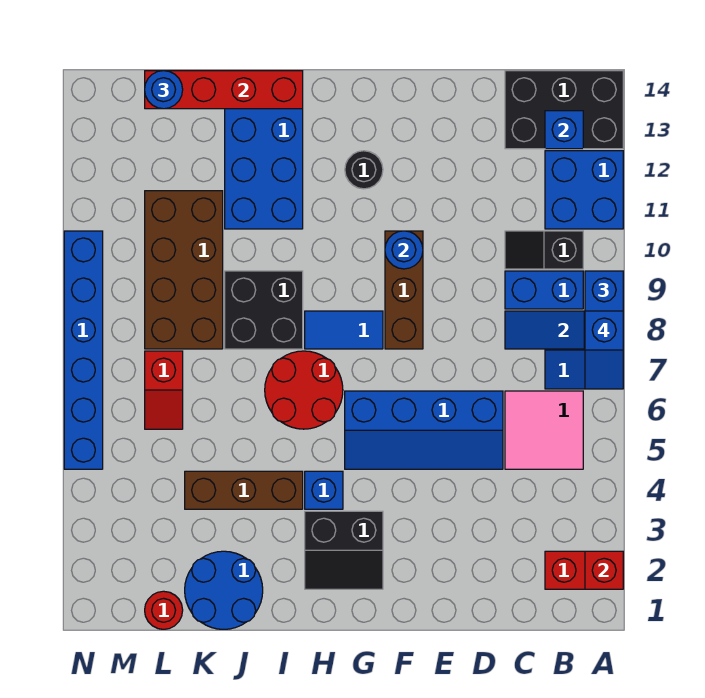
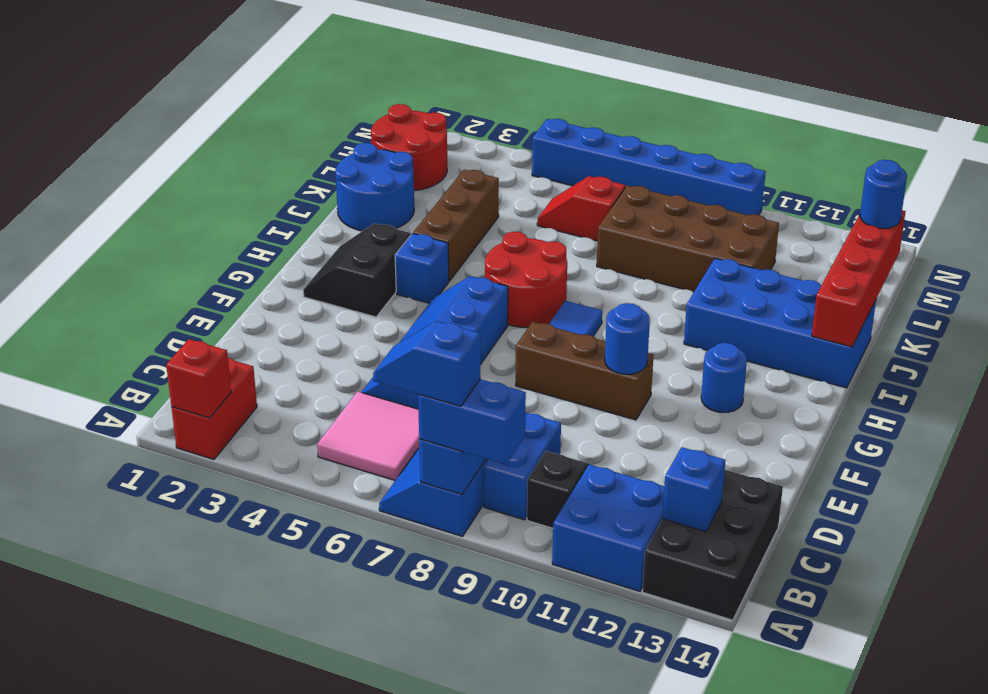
black round brick G12 level 1 -> blue round brick G12 level 1
black brick I8:J9 level 1 -> none
red round brick L1 level 1 -> red round brick L1:M2 level 1

